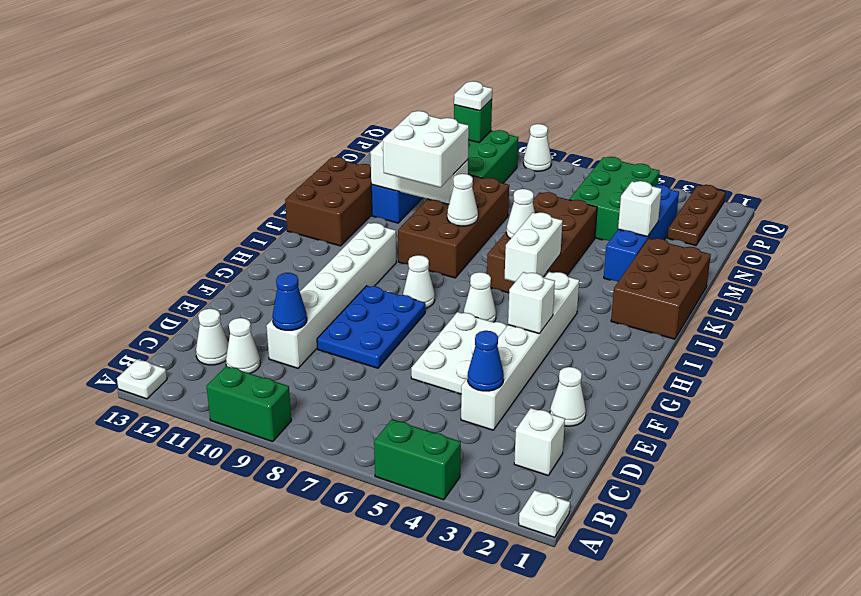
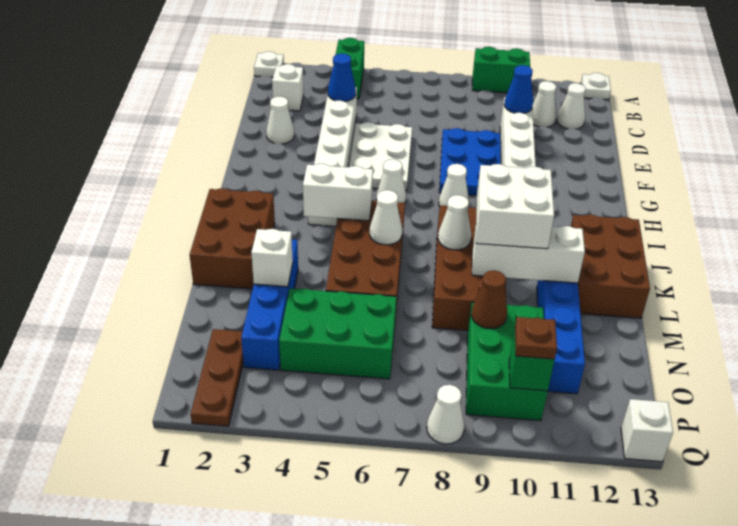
green brick A4:A5 level 1 -> green brick A4:B4 level 1
white brick G4 level 2 -> white brick Q13 level 1
white brick I5:J5 level 2 -> white brick J4:J5 level 2
green brick N4:P5 level 1 -> green brick N4:O6 level 1
none -> brown cone N9 level 2
white plate P10 level 3 -> brown plate P10 level 3

